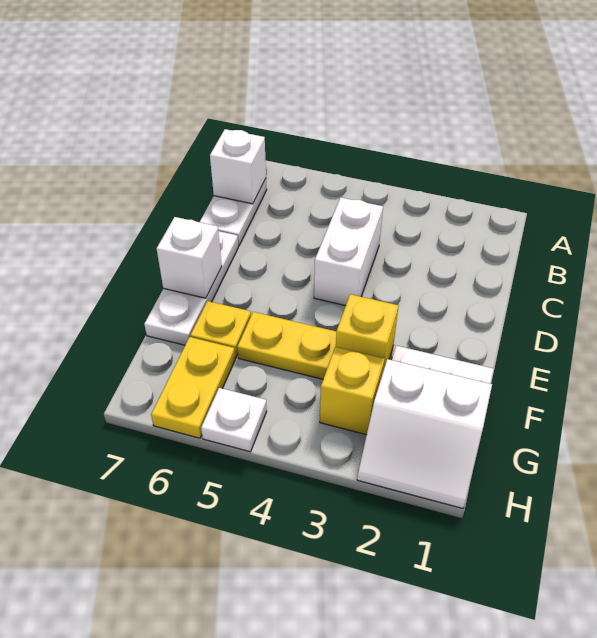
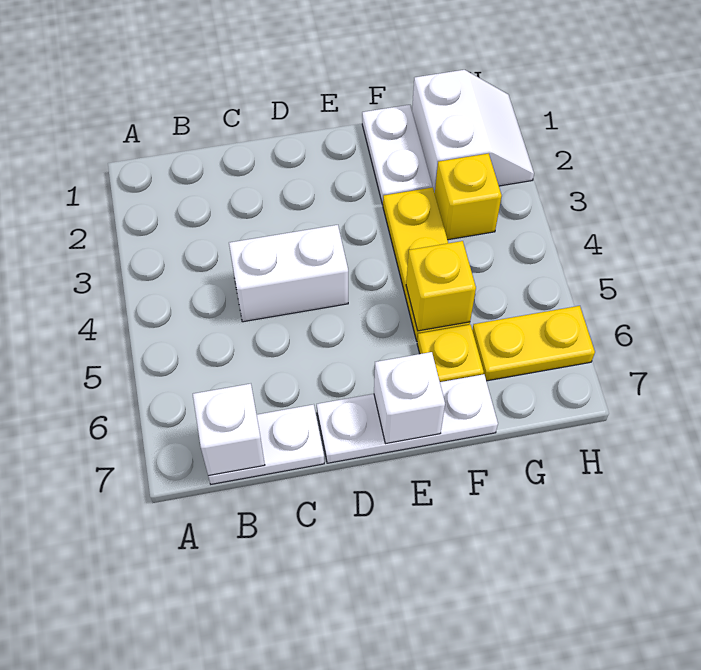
yellow brick F3 level 2 -> yellow brick F5 level 2
white plate H5 level 1 -> none

